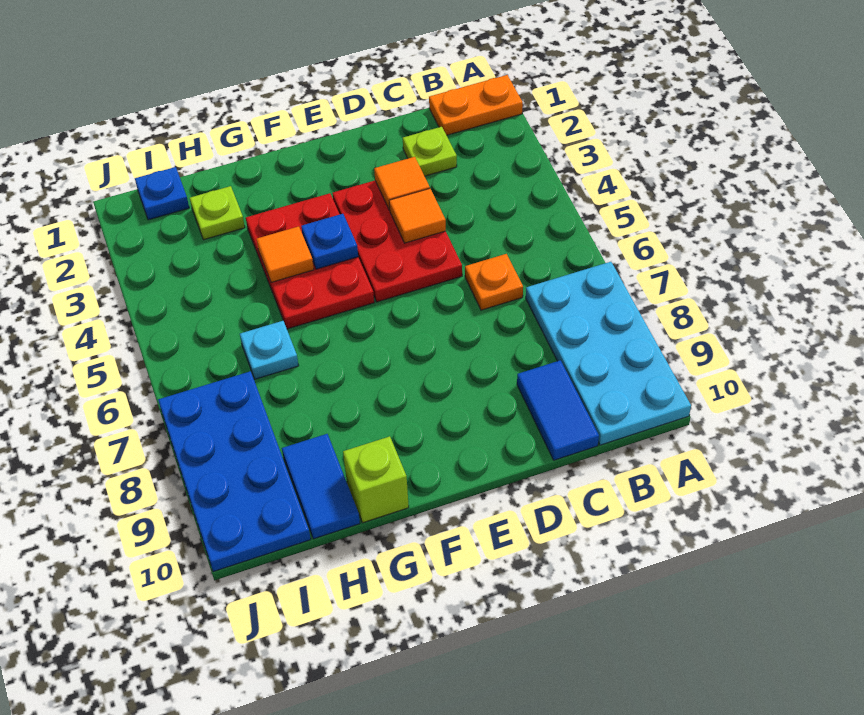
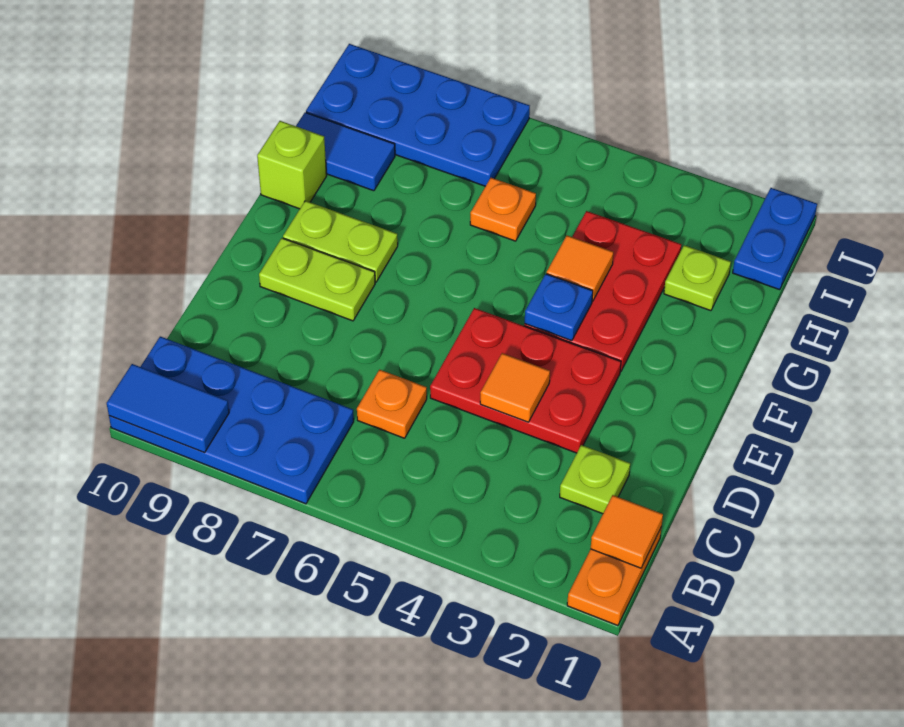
cyan plate A7:B10 level 1 -> blue plate A7:B10 level 1
blue tile C9:C10 level 1 -> blue tile A9:A10 level 2
orange tile D3 level 2 -> orange tile B1 level 2
none -> lime plate E8:E9 level 1
red plate F3:G5 level 1 -> red plate F3:H4 level 1
none -> lime plate F8:F9 level 1
cyan plate H6 level 1 -> orange plate H6 level 1
blue plate I1 level 1 -> blue plate I1:J1 level 1

